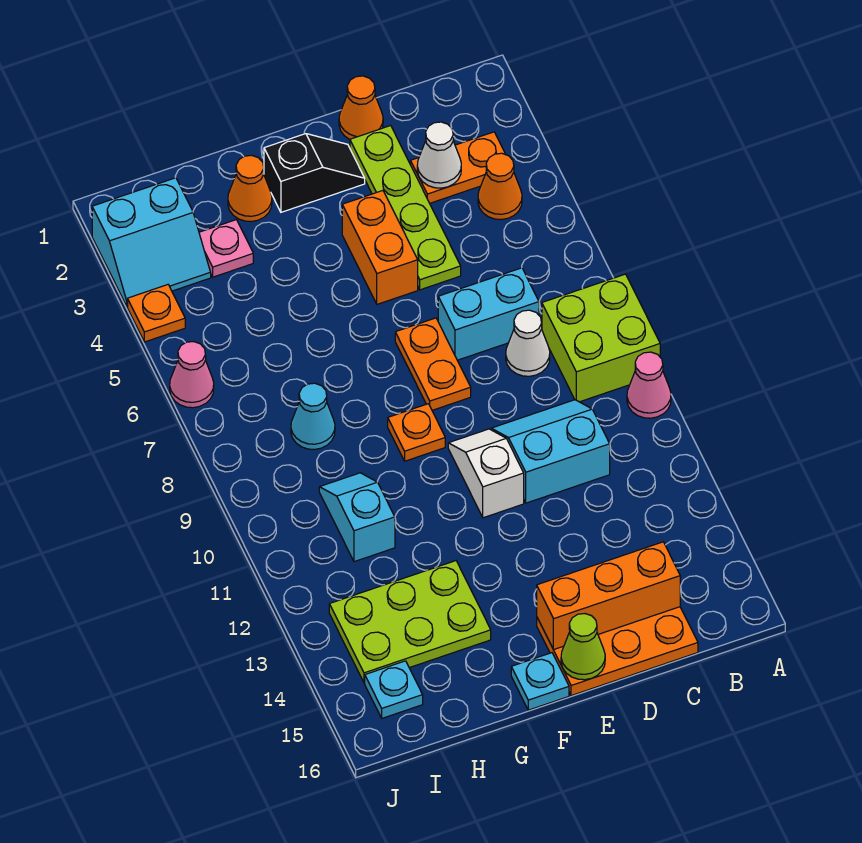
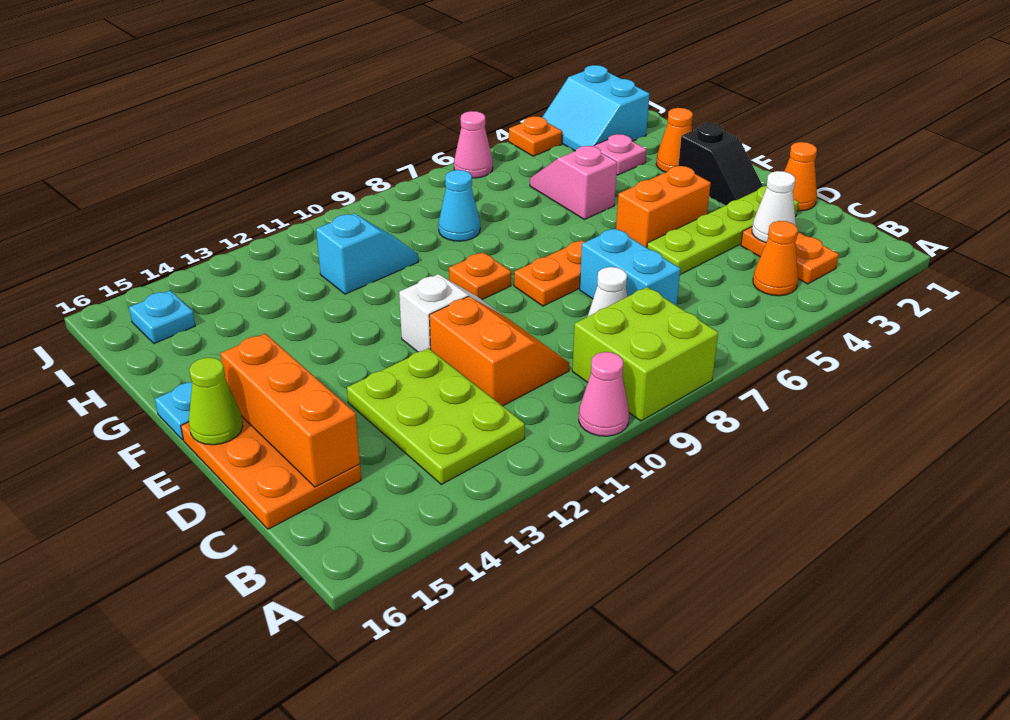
cyan slope C10:D11 level 1 top 11 -> orange slope C10:D11 level 1 top 11
none -> pink slope G5:H5 level 1 top G
lime plate G13:I14 level 1 -> lime plate B12:D13 level 1

